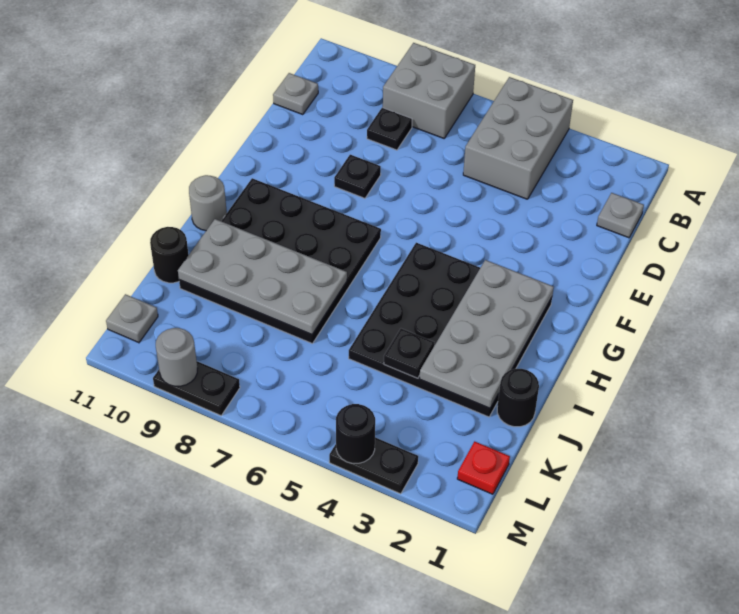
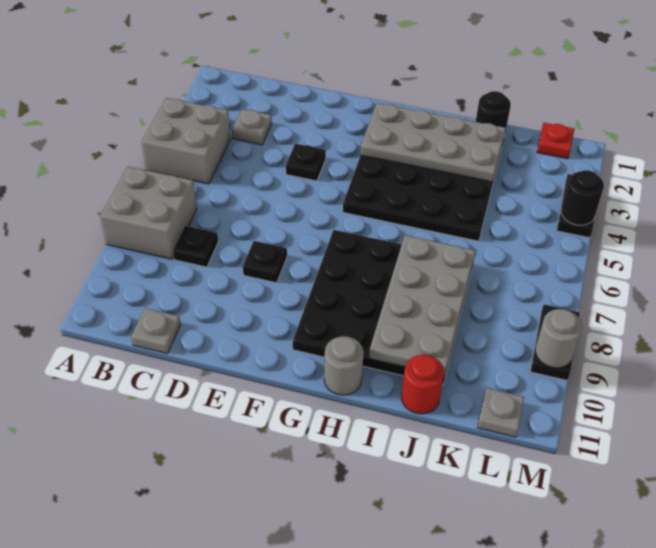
grey brick A4:C5 level 1 -> grey brick A4:B5 level 1
grey plate C1 level 1 -> grey plate C3 level 1
black plate J4 level 2 -> black plate E4 level 1
black round brick J11 level 1 -> red round brick J11 level 1

